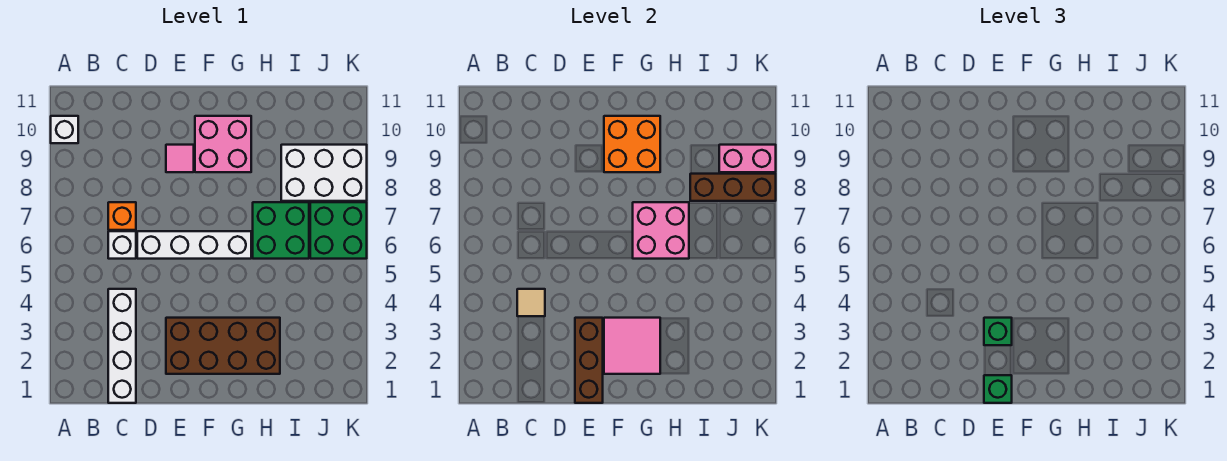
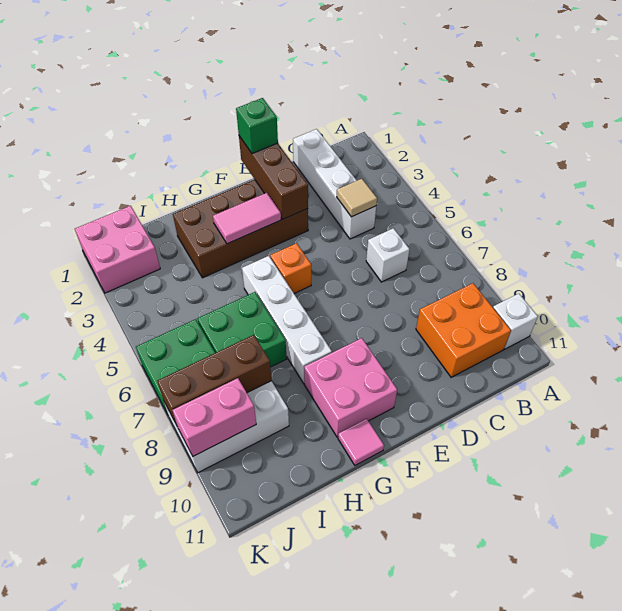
orange brick C7 level 1 -> orange brick F5 level 1
white brick D6:G6 level 1 -> white brick G5:G8 level 1
green brick E3 level 3 -> none
pink tile E9 level 1 -> pink tile G11 level 1
pink tile F2:G3 level 2 -> pink tile F3:G3 level 2
orange brick F9:G10 level 2 -> orange brick B9:C10 level 1
pink brick G6:H7 level 2 -> pink brick J1:K2 level 1

